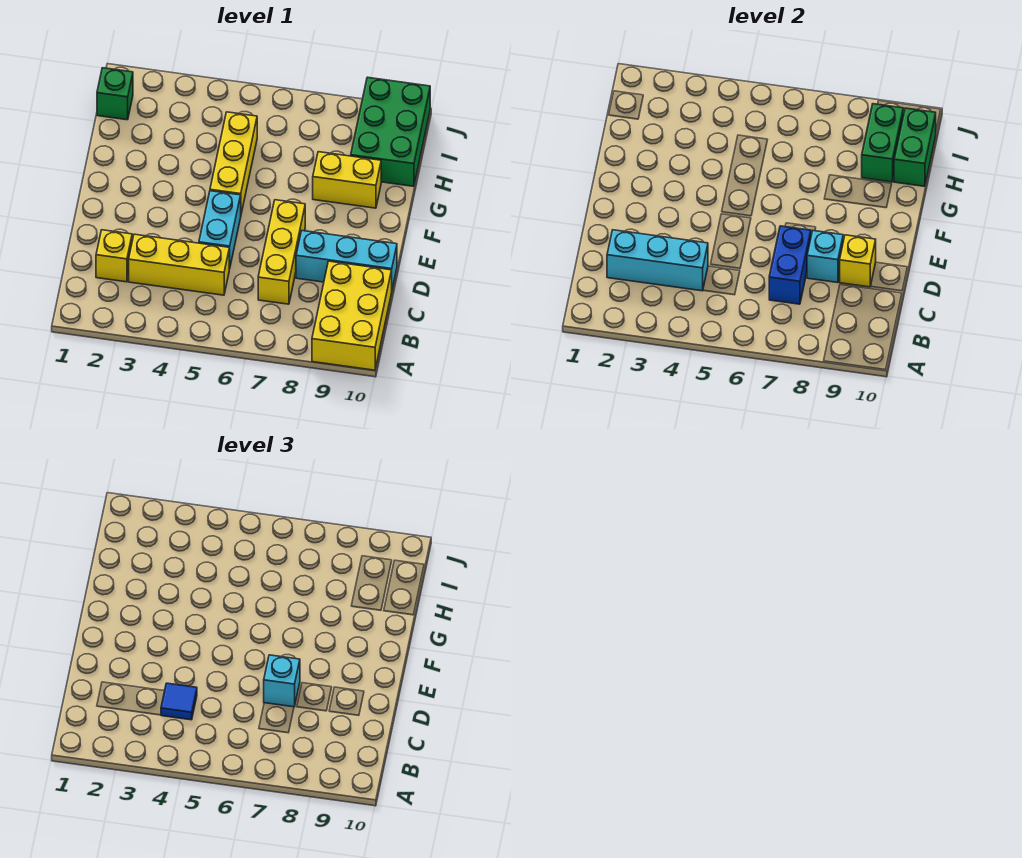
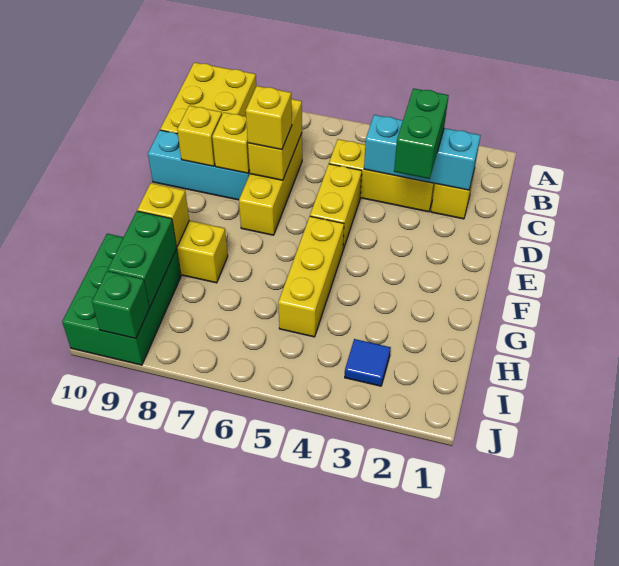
blue tile C4 level 3 -> blue tile I3 level 1
blue brick C7:D7 level 2 -> yellow brick C7:D7 level 2
cyan brick D5:E5 level 1 -> yellow brick D5:E5 level 1
cyan brick D7 level 3 -> yellow brick D7 level 3
cyan brick D8 level 2 -> yellow brick D8 level 2
none -> yellow brick G9 level 2
green brick H10:I10 level 2 -> green brick C3:D3 level 3
green brick I1 level 1 -> green brick J9 level 2

